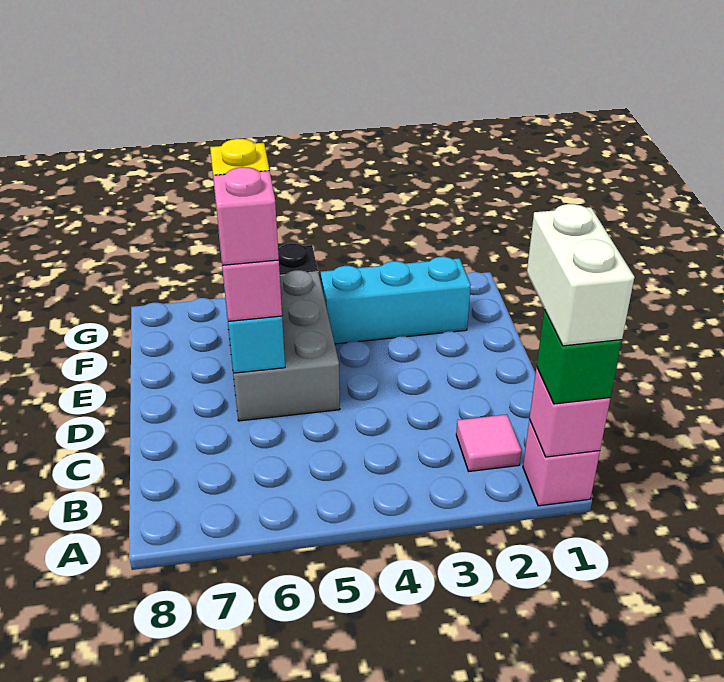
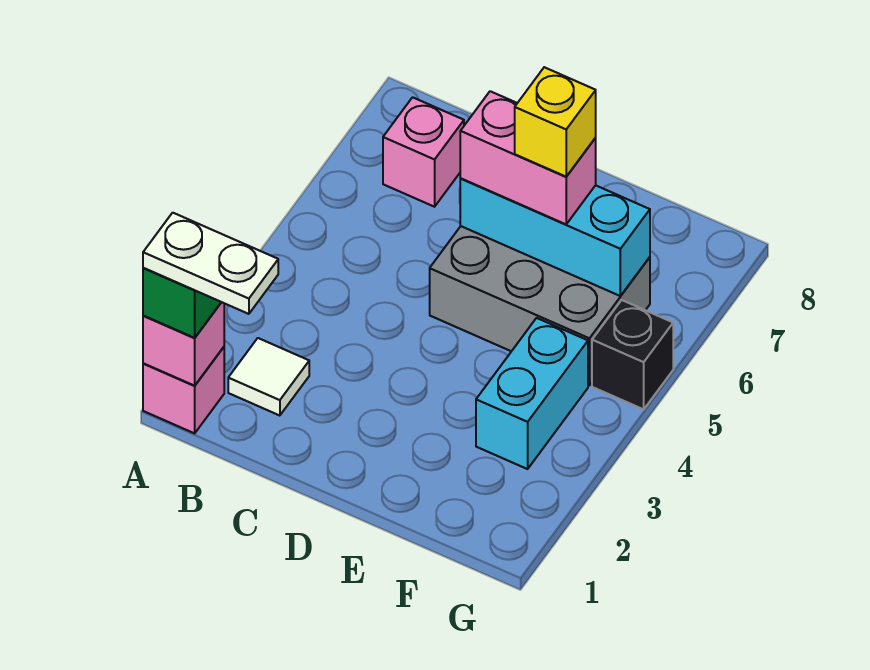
white brick A1:B1 level 4 -> white plate A1:B1 level 4
pink tile B2 level 1 -> white tile B2 level 1
pink brick D6 level 4 -> pink brick B7 level 1
cyan brick F2:F4 level 1 -> cyan brick F3:F4 level 1

